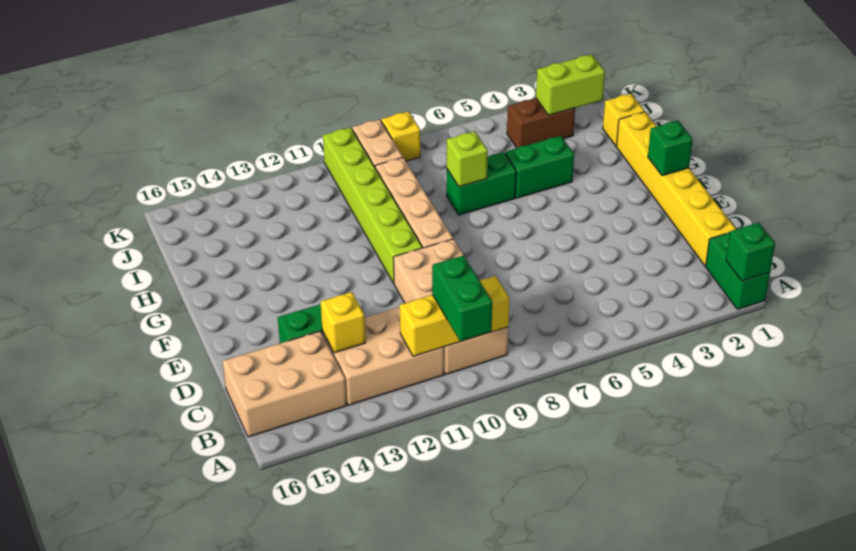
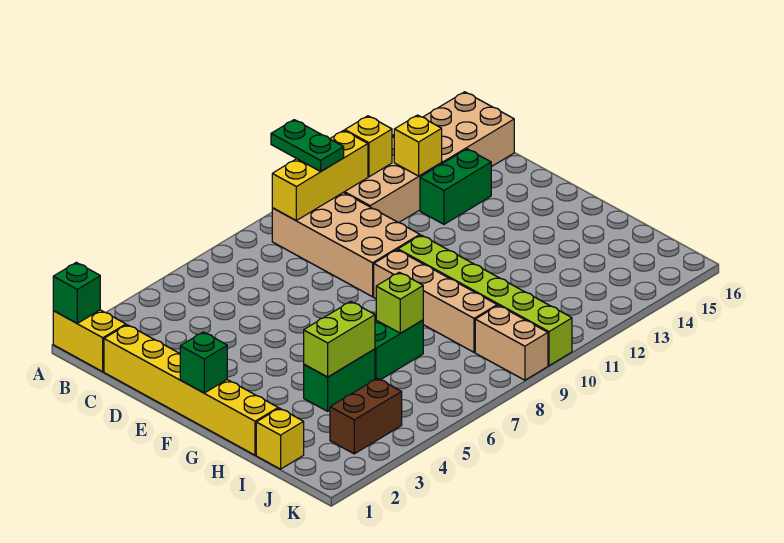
green brick A1:B1 level 1 -> yellow brick A1:B1 level 1
green brick A10:B10 level 3 -> green plate A10:B10 level 3
lime brick J2:J3 level 2 -> lime brick H4:H5 level 2
yellow brick K8 level 1 -> yellow brick B12 level 2

